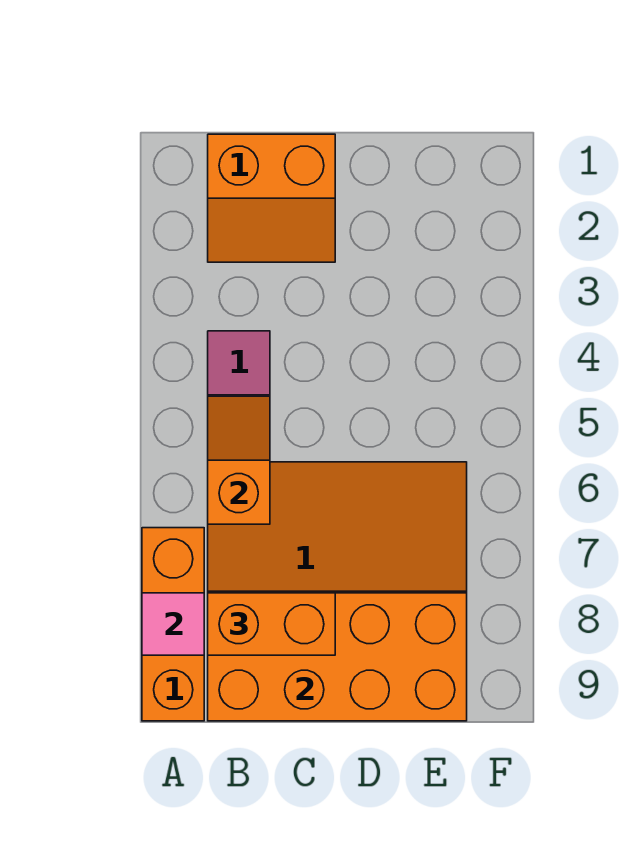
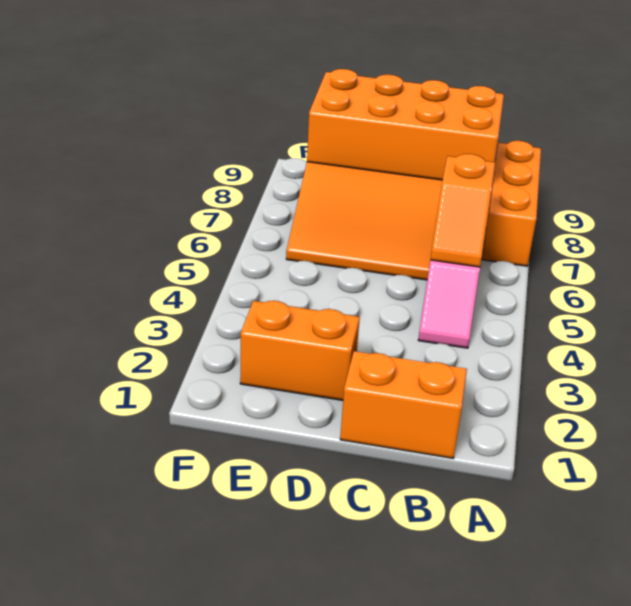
pink tile A8 level 2 -> none
orange brick B8:C8 level 3 -> orange brick D2:E2 level 1

